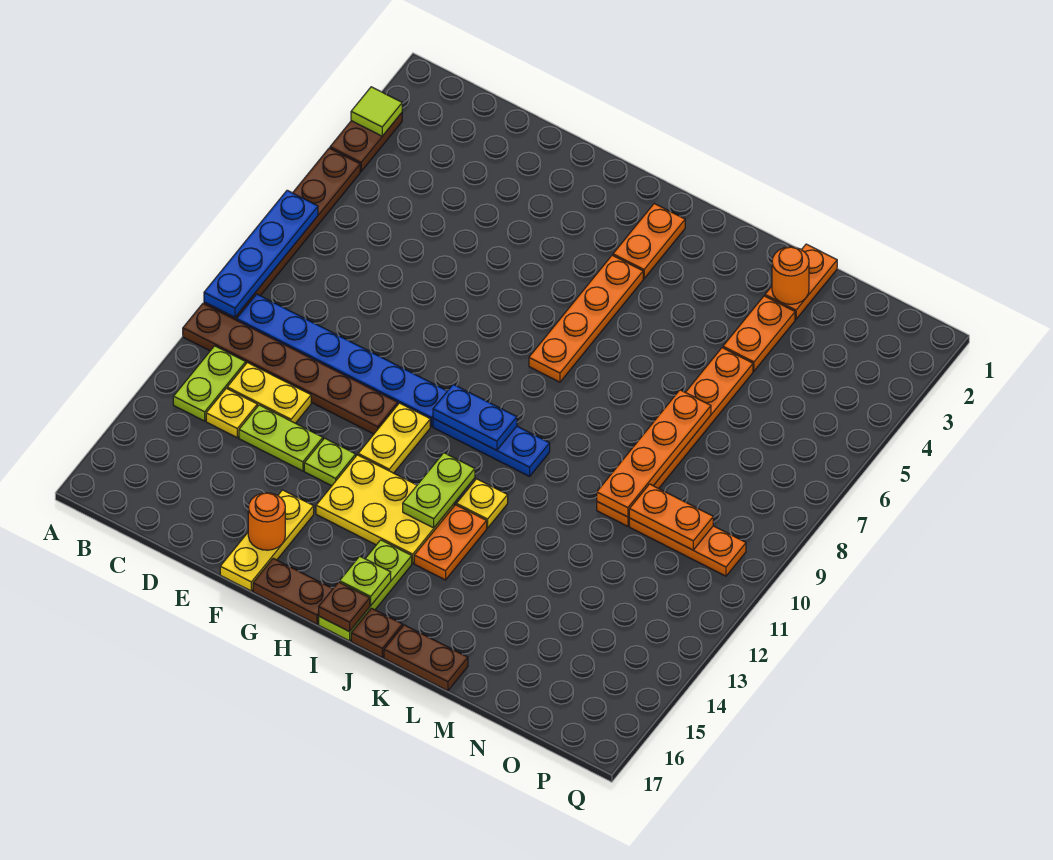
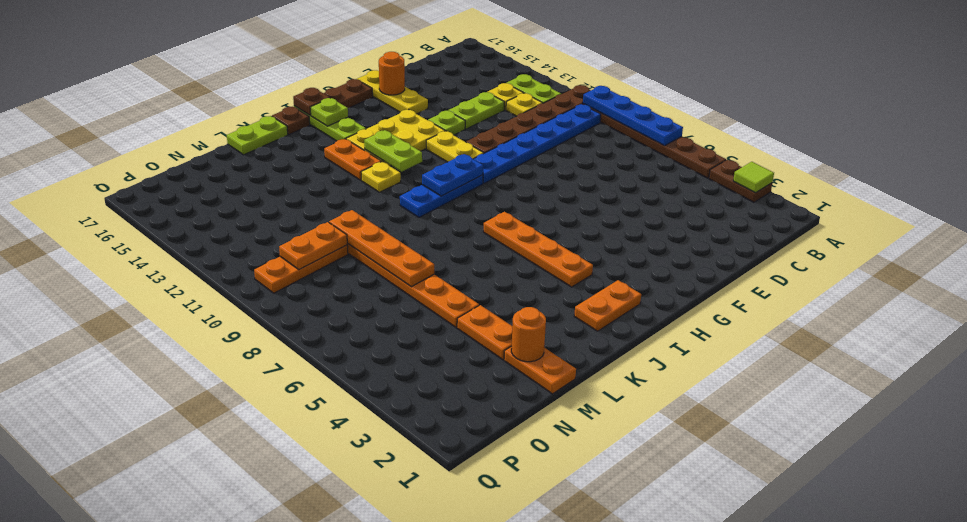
yellow plate C12:D12 level 1 -> yellow plate C12 level 1
orange plate I2:I3 level 1 -> orange plate I2:J2 level 1
brown plate K17:L17 level 1 -> lime plate K17:L17 level 1

